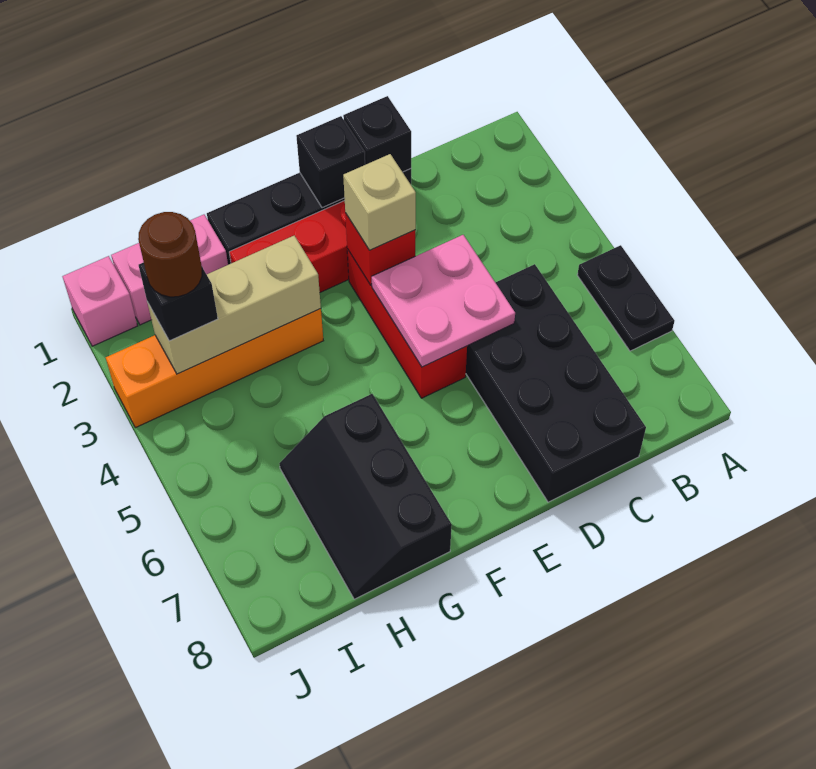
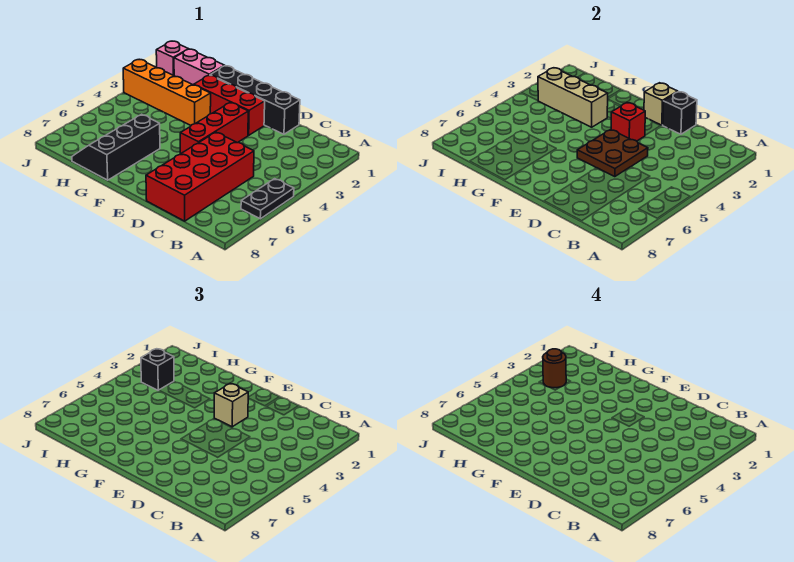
black brick C5:D8 level 1 -> red brick C5:D8 level 1
pink plate D4:E5 level 2 -> brown plate D4:E5 level 2
black brick E1 level 2 -> tan brick E1 level 2

